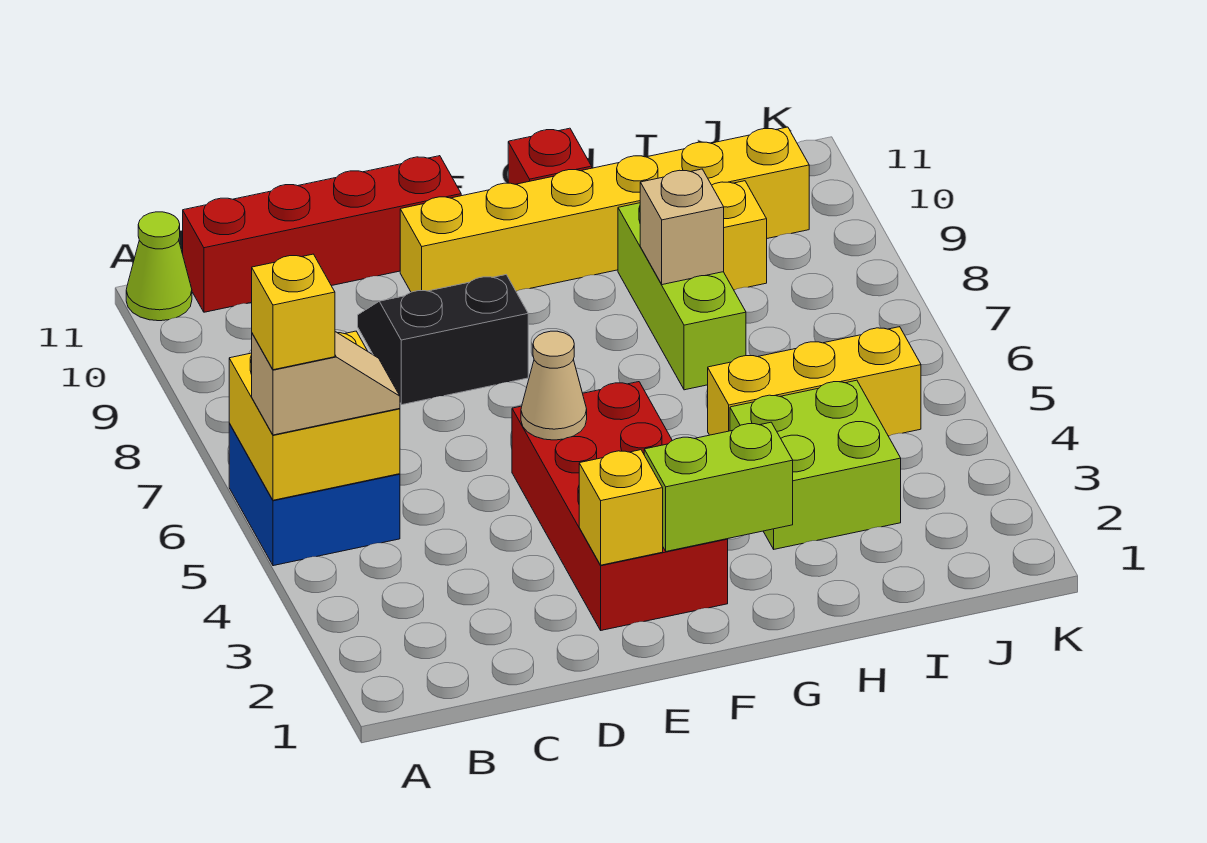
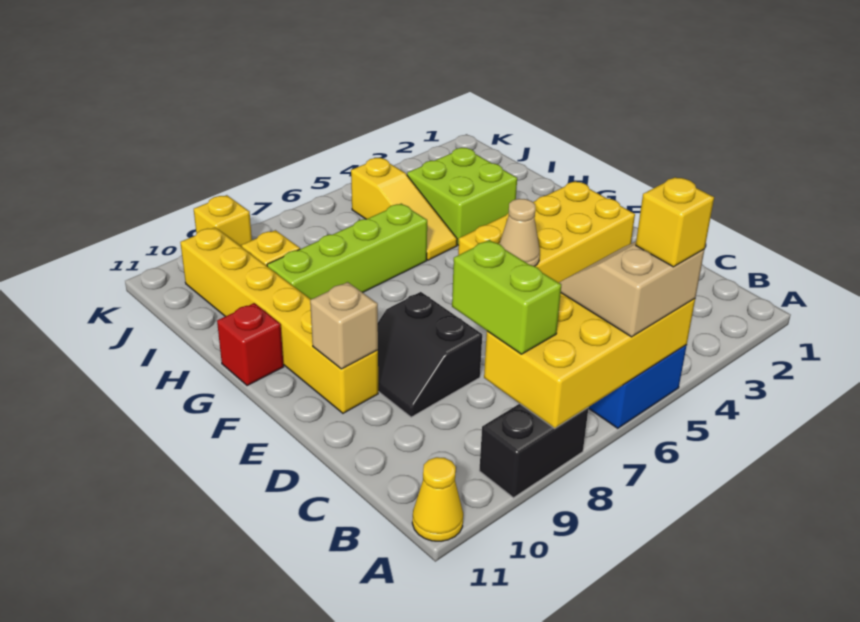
yellow brick A5:B6 level 2 -> yellow brick A5:B8 level 2
tan slope A5:B5 level 3 top A -> tan slope A5:B6 level 3 top A
none -> black brick A8:A9 level 1
lime cone A11 level 1 -> yellow cone A11 level 1
red brick B11:E11 level 1 -> none
red brick E2:F5 level 1 -> yellow brick E2:F5 level 1
yellow brick E2 level 2 -> yellow brick K9 level 1
lime brick F2:G2 level 2 -> lime brick B8:C8 level 3
yellow brick H5:J5 level 1 -> yellow slope H5:J5 level 1 top J
lime brick H7:H9 level 1 -> lime brick H6:H9 level 1
tan brick H8 level 2 -> tan brick E10 level 2

